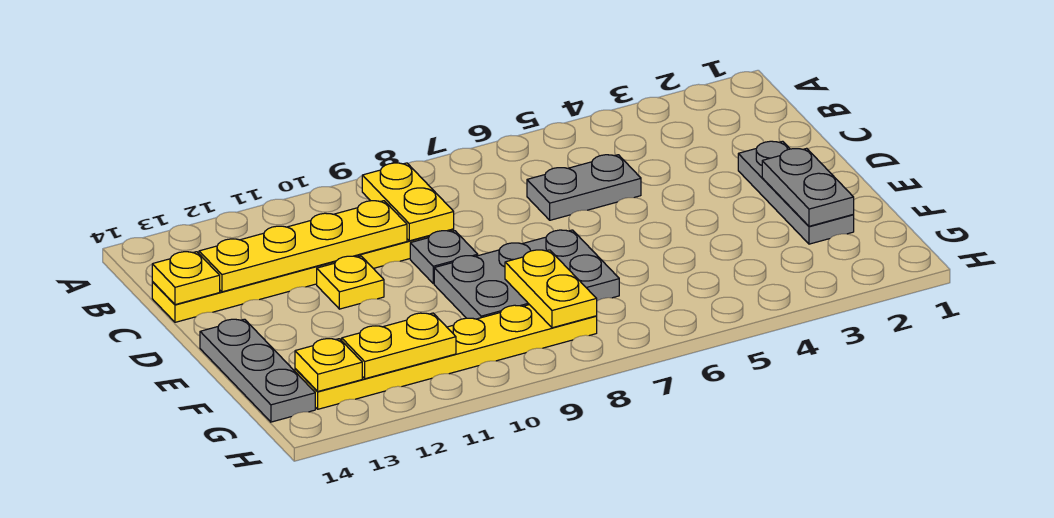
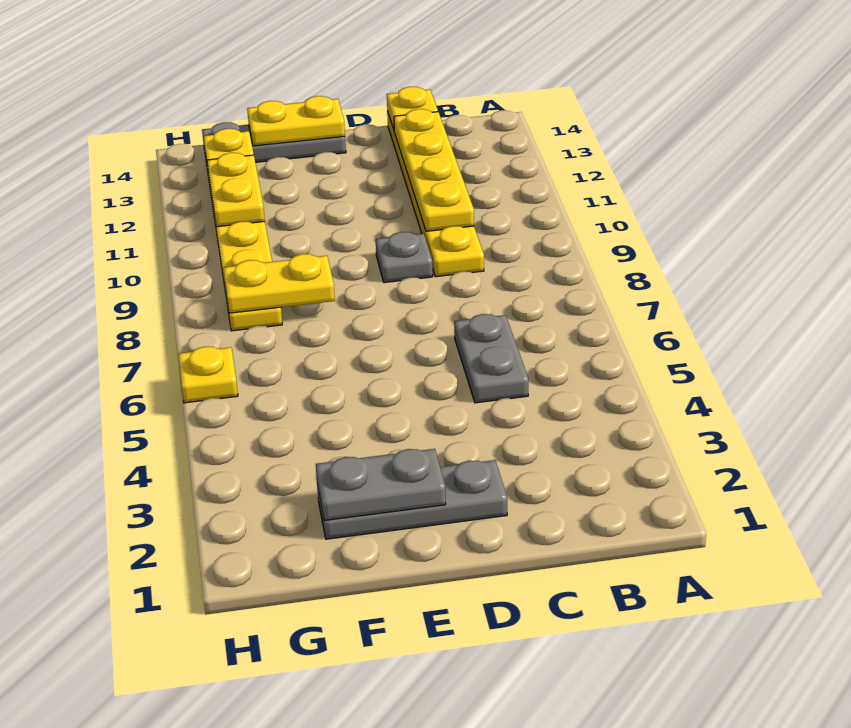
yellow plate B9:C9 level 2 -> yellow plate E14:F14 level 2
yellow plate D11 level 1 -> yellow plate H6 level 1
grey plate E7:F9 level 1 -> none

